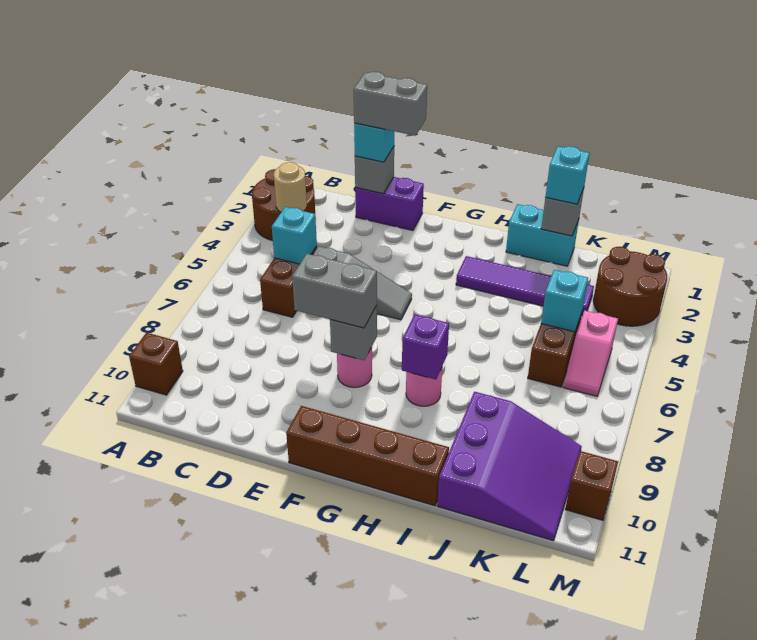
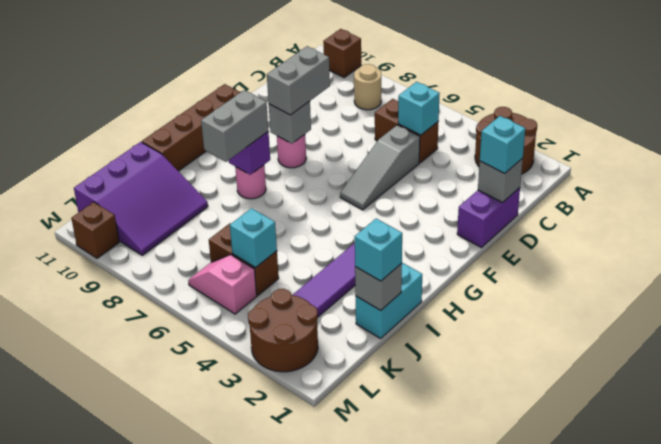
tan round brick B3 level 2 -> tan round brick B8 level 1
grey brick D1:E1 level 4 -> grey brick H8:I8 level 3
purple slope J9:L11 level 1 top J -> purple slope J9:L11 level 1 top 11

